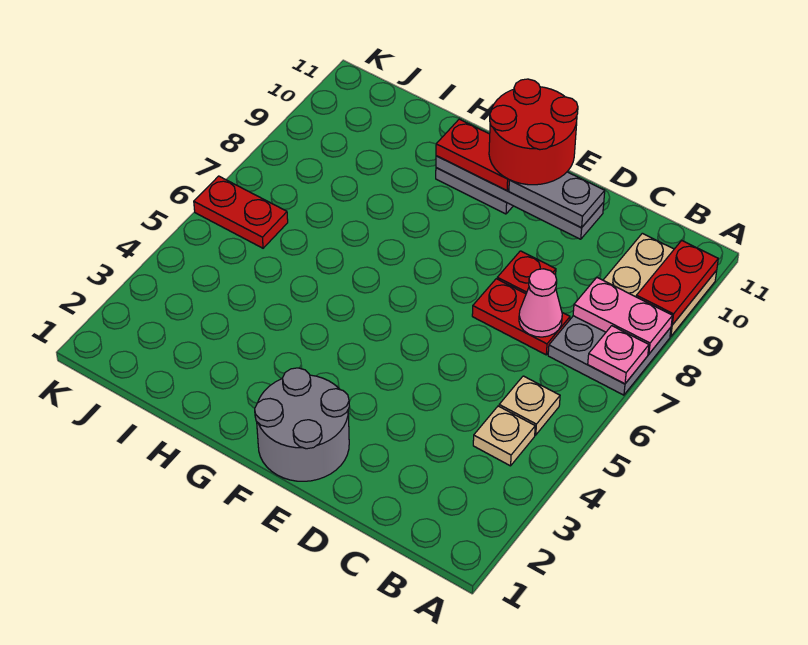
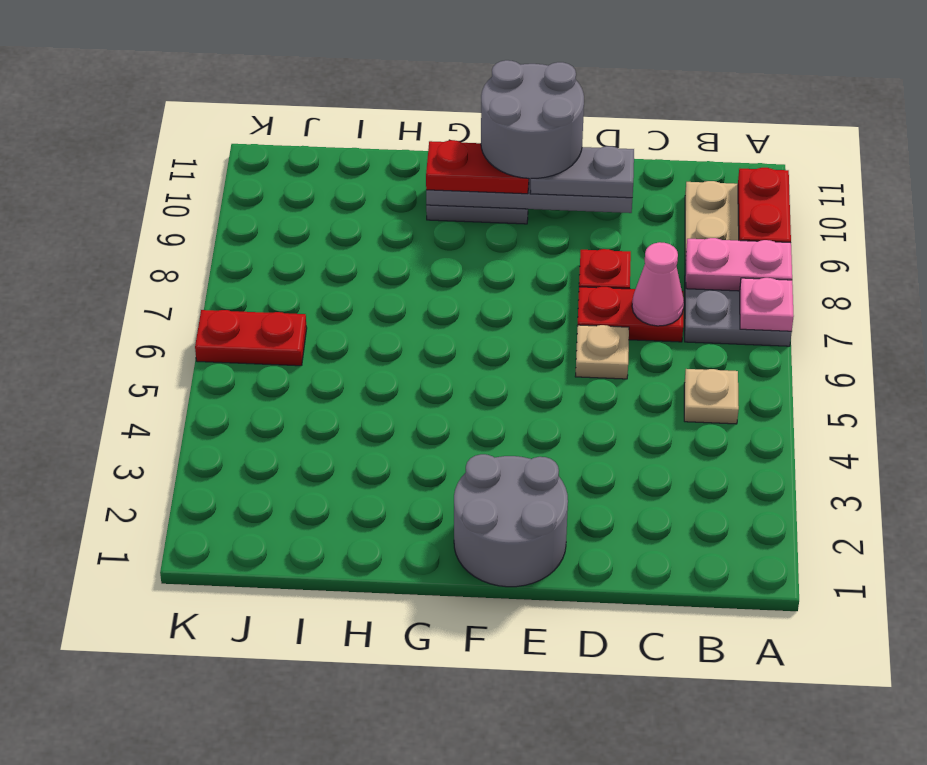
tan plate B4 level 1 -> tan plate D6 level 1
red round brick E10:F11 level 4 -> grey round brick E10:F11 level 4

